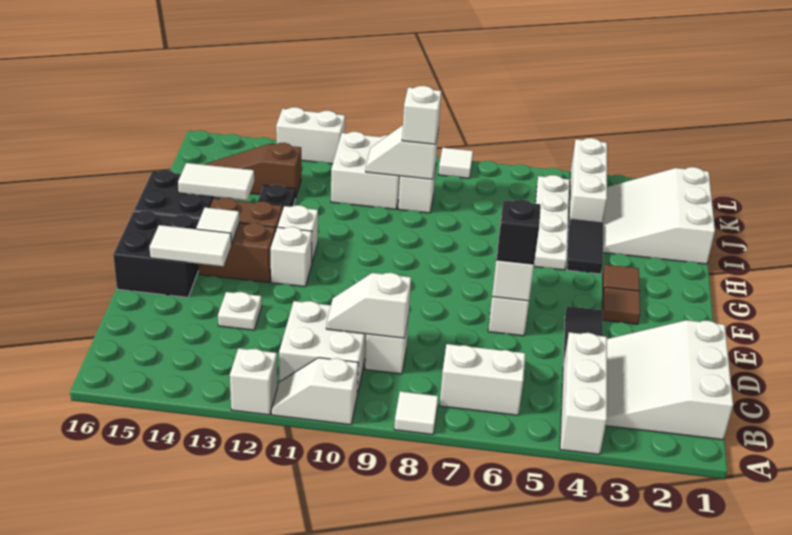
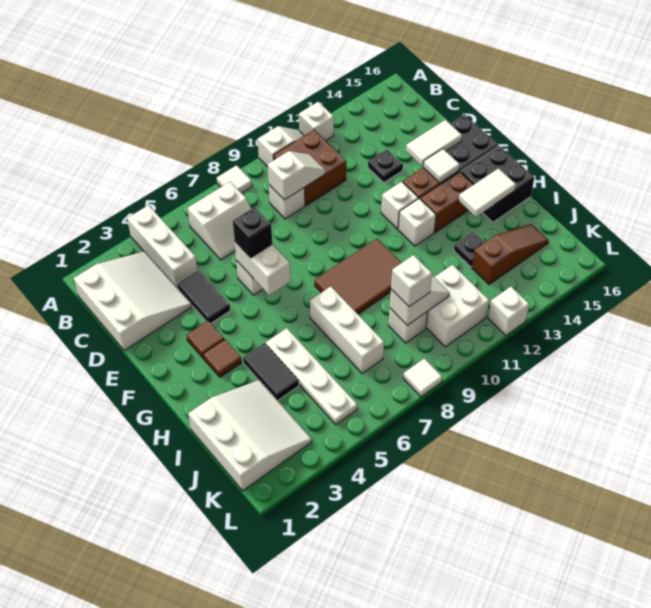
white brick B10:C11 level 1 -> brown brick B10:C11 level 1
white plate D13 level 1 -> black plate D13 level 1
none -> brown tile G8:H10 level 1
white brick J4:L4 level 1 -> white brick H7:J7 level 1
white brick L12:L13 level 1 -> white brick L12 level 1

